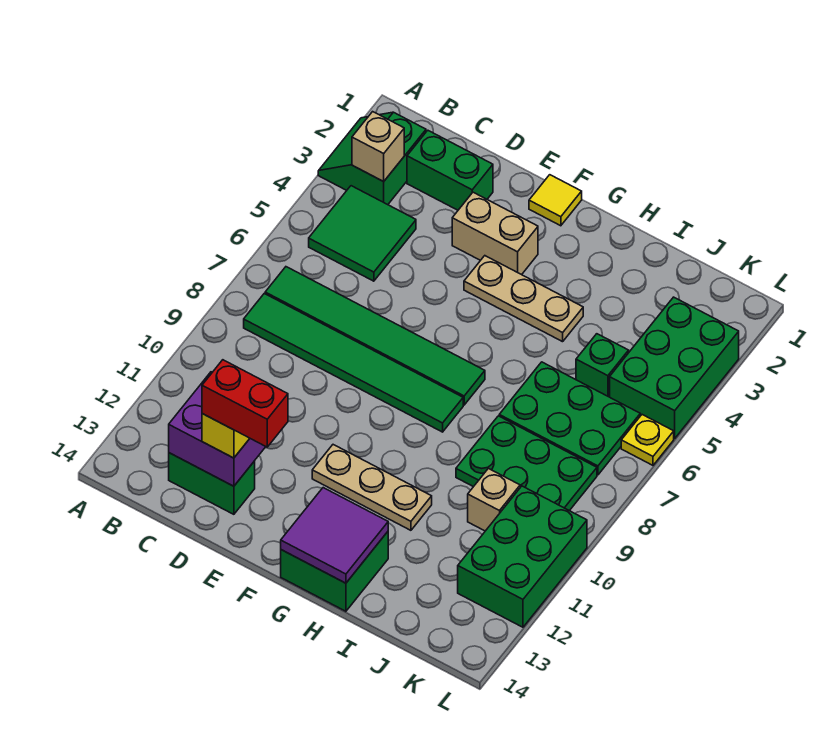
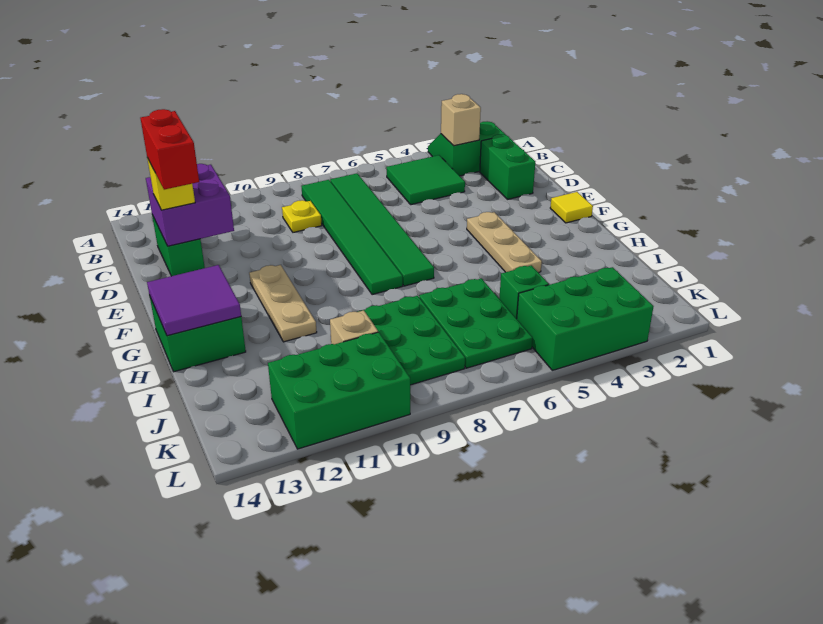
tan brick E3:F3 level 1 -> none
yellow plate L6 level 1 -> yellow plate C9 level 1

